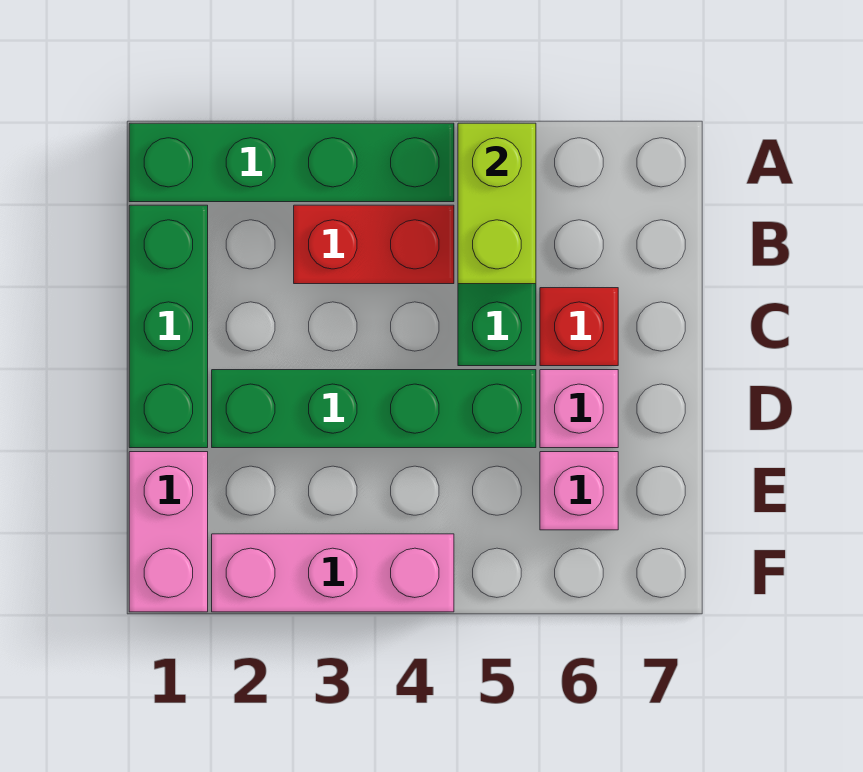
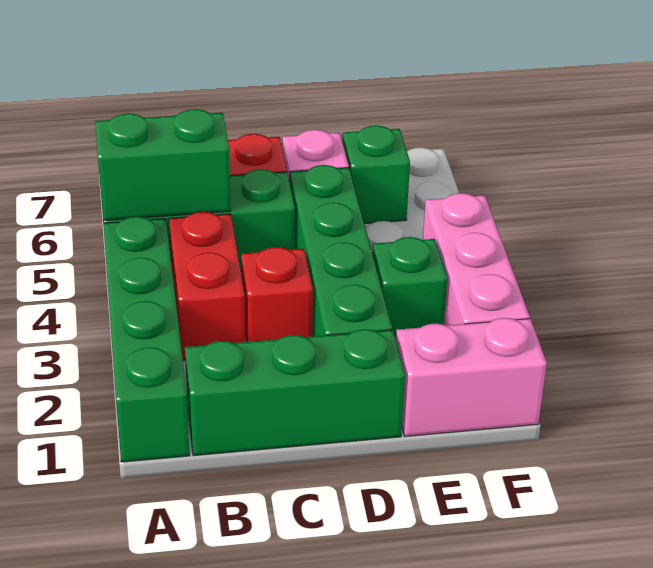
lime brick A5:B5 level 2 -> green brick A5:B5 level 2
none -> red brick C3 level 1
none -> green brick E3 level 1
pink brick E6 level 1 -> green brick E6 level 1

